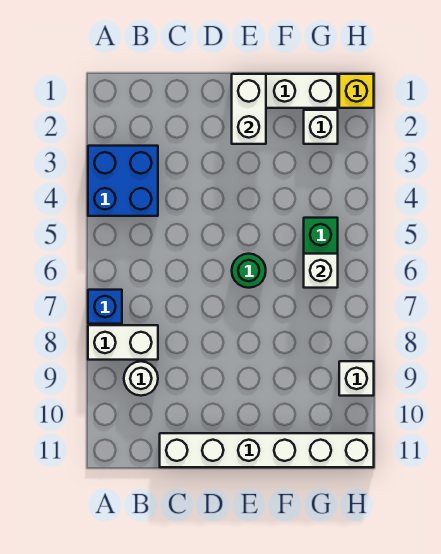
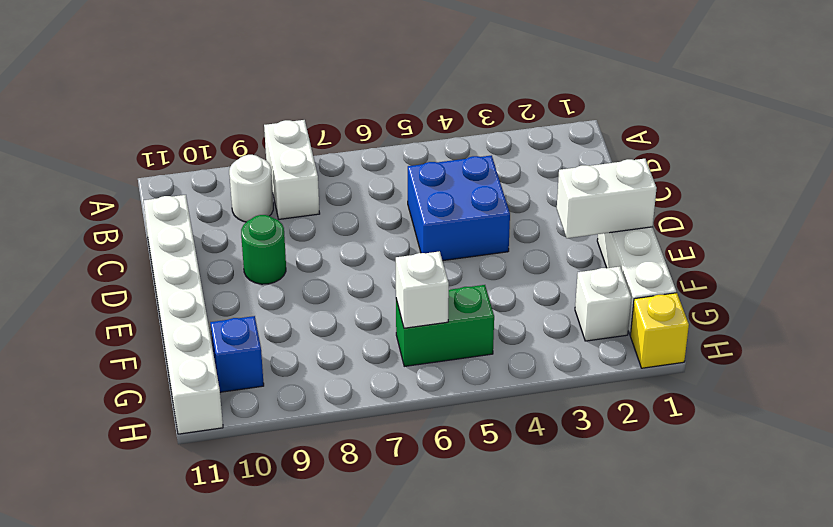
blue brick A3:B4 level 1 -> blue brick C4:D5 level 1
blue brick A7 level 1 -> blue brick G10 level 1
green round brick E6 level 1 -> green round brick D9 level 1
white brick H9 level 1 -> none

